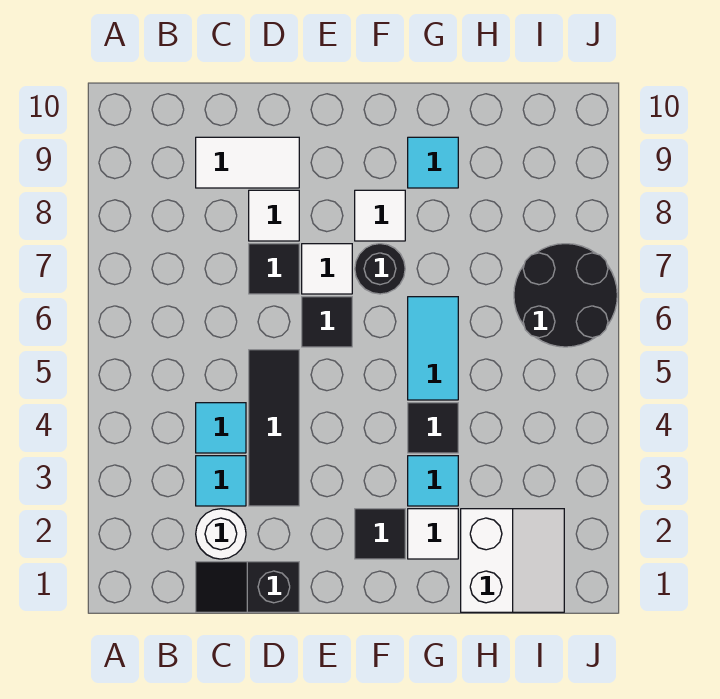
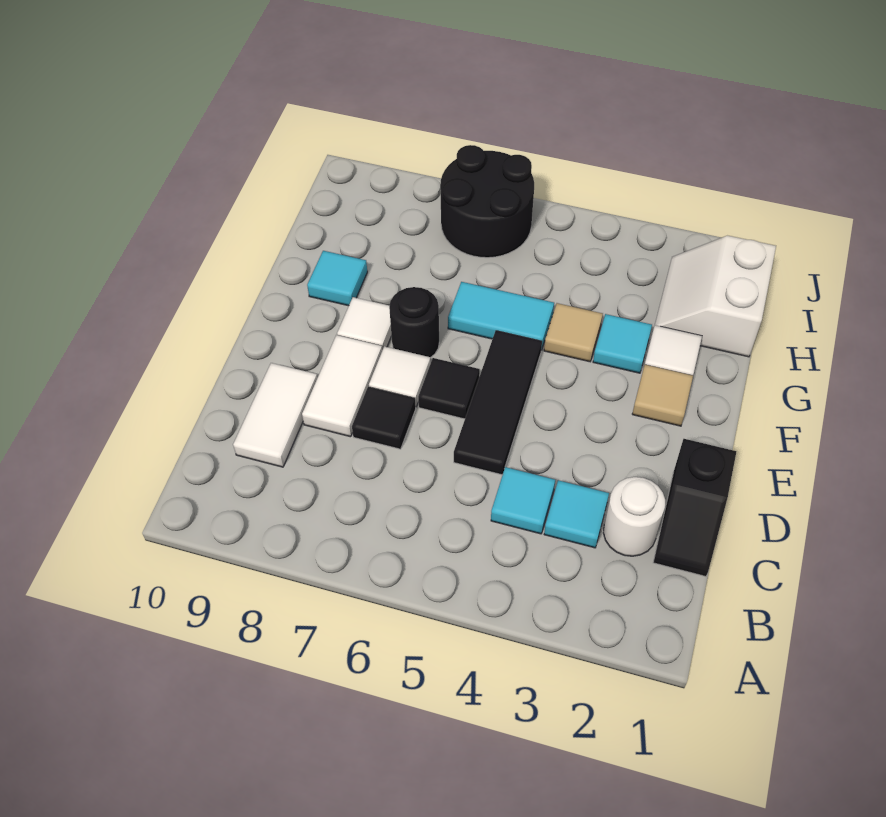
black tile D3:D5 level 1 -> black tile D5:F5 level 1
white tile D8 level 1 -> white tile D8:E8 level 1
black tile F2 level 1 -> tan tile F2 level 1
black tile G4 level 1 -> tan tile G4 level 1
white slope H1:I2 level 1 top H -> white slope H1:I2 level 1 top 1

